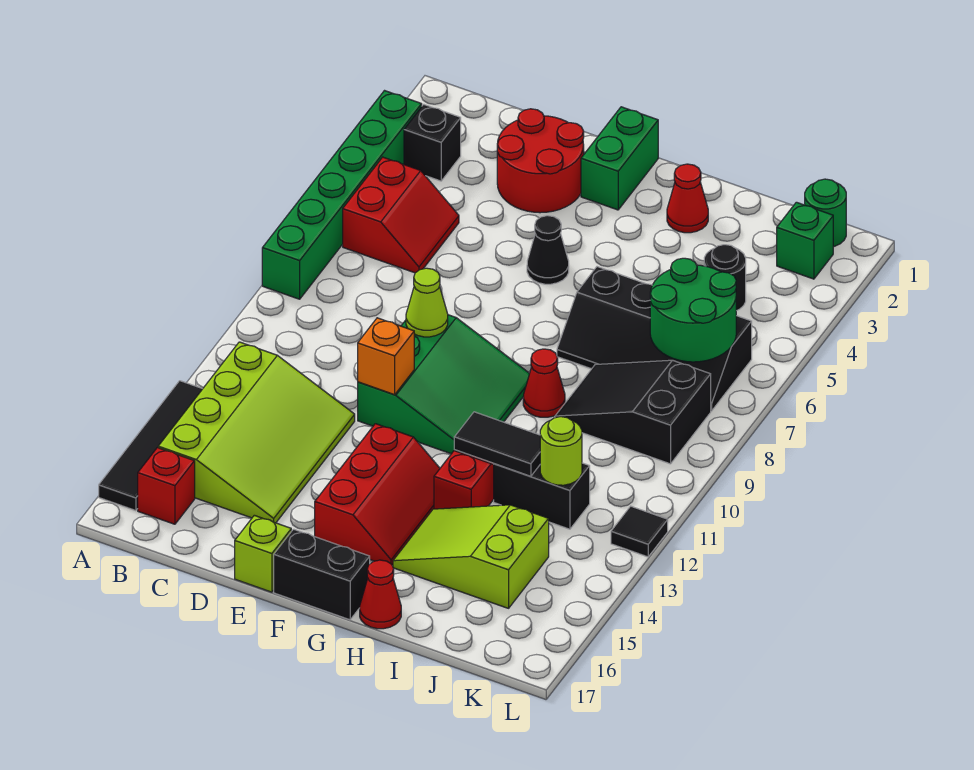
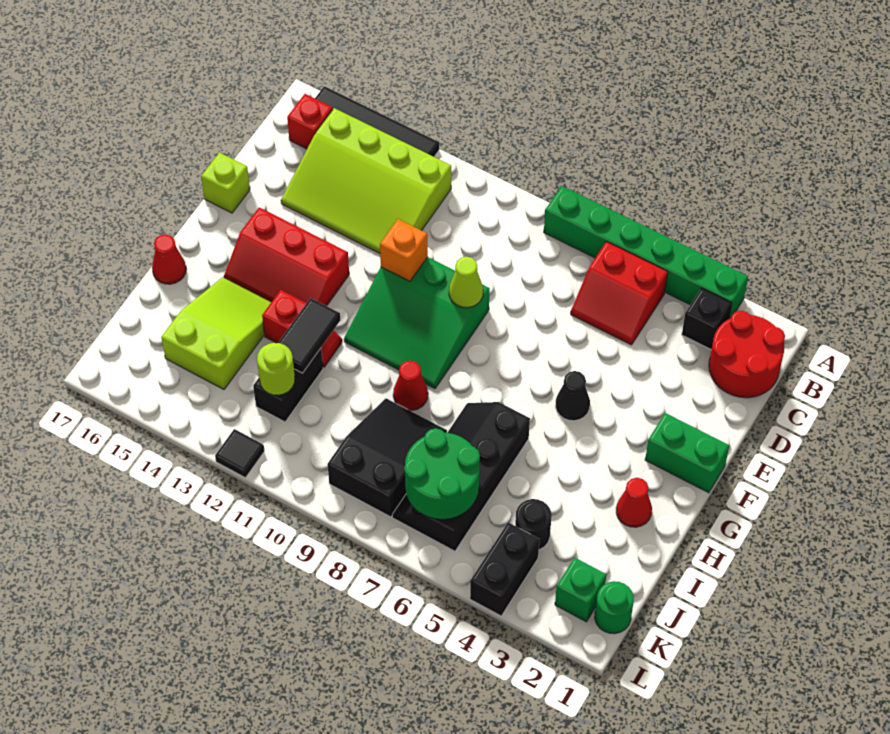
red round brick D2:E3 level 1 -> red round brick B1:C2 level 1
black brick F17:G17 level 1 -> black brick K4:L4 level 1

